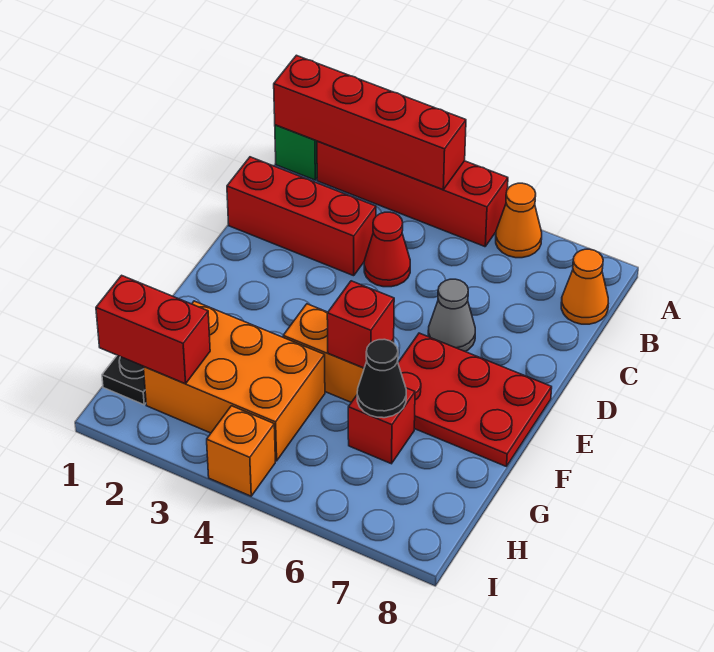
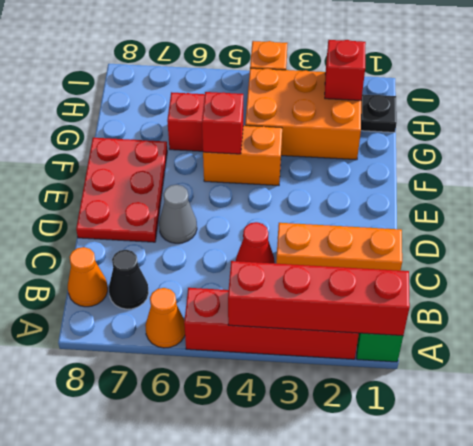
red brick C1:C3 level 1 -> orange brick C1:C3 level 1
red plate E6:F8 level 1 -> red plate D7:F8 level 1
black cone G6 level 2 -> black cone B7 level 1
red brick H1:H2 level 2 -> red brick H2 level 2

